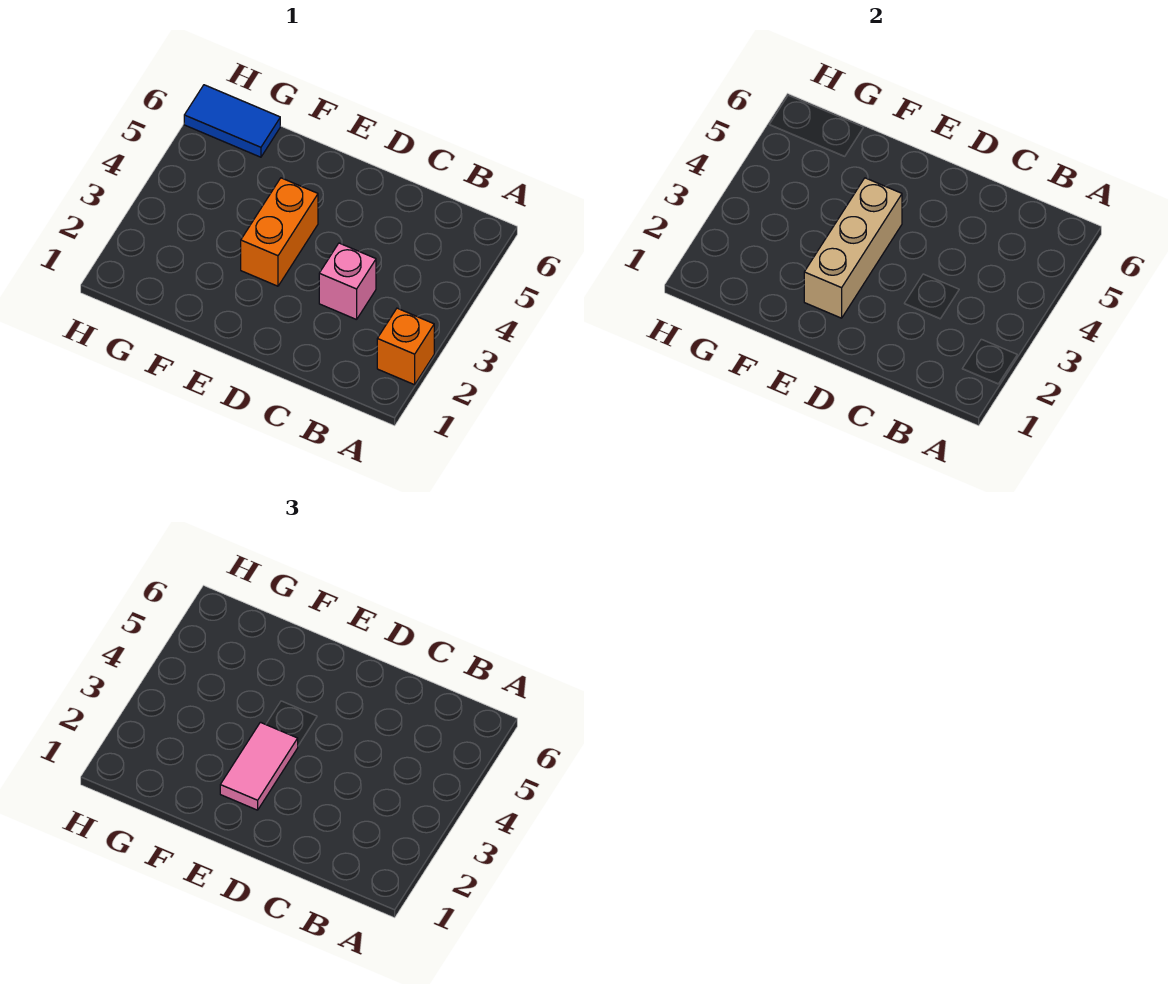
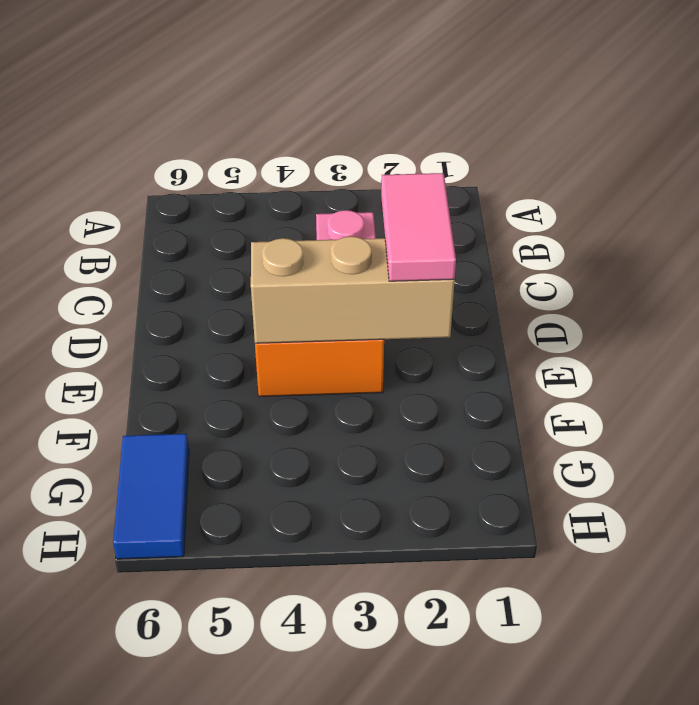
orange brick A2 level 1 -> none
pink tile E2:E3 level 3 -> pink tile D2:E2 level 3

